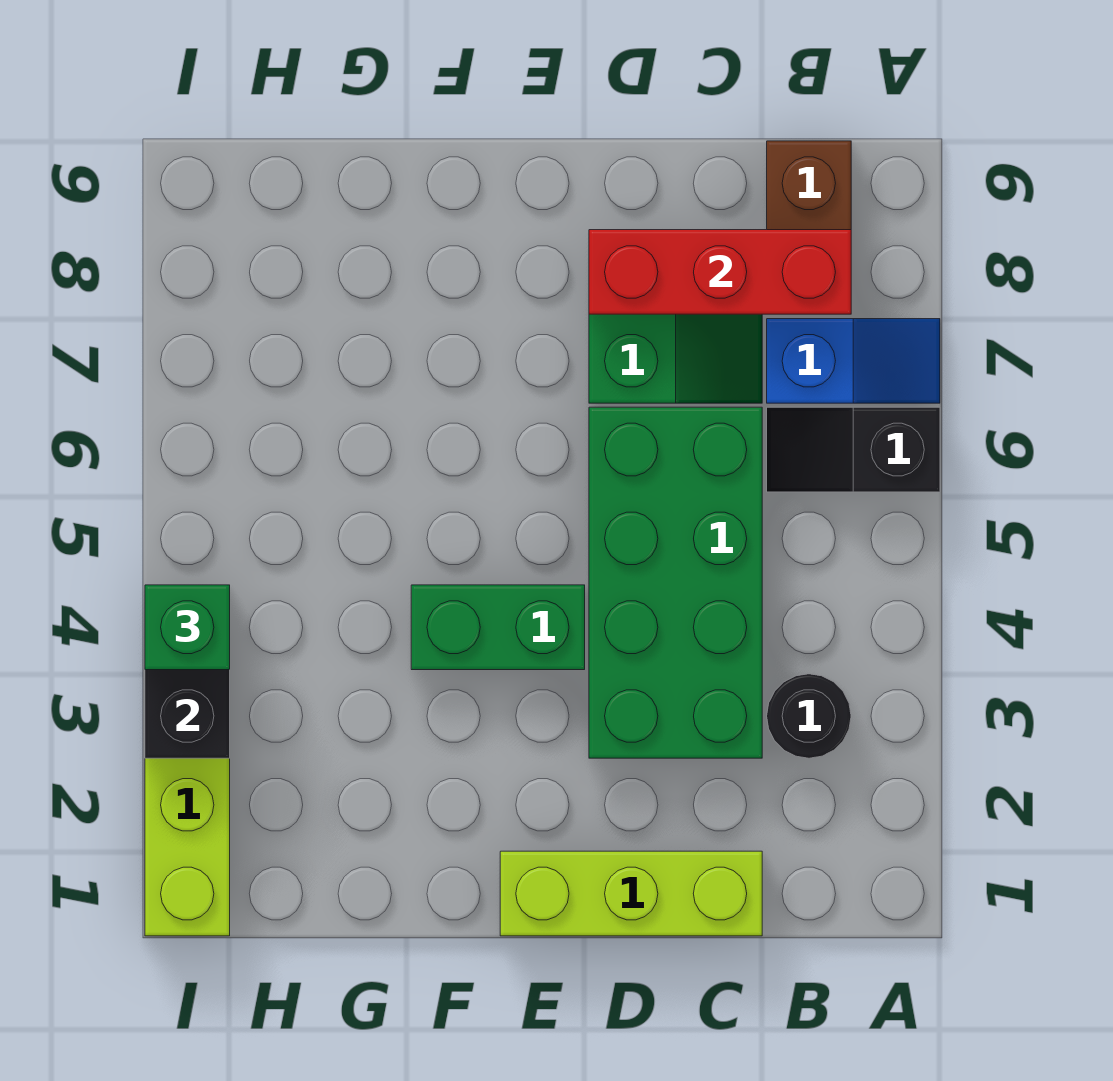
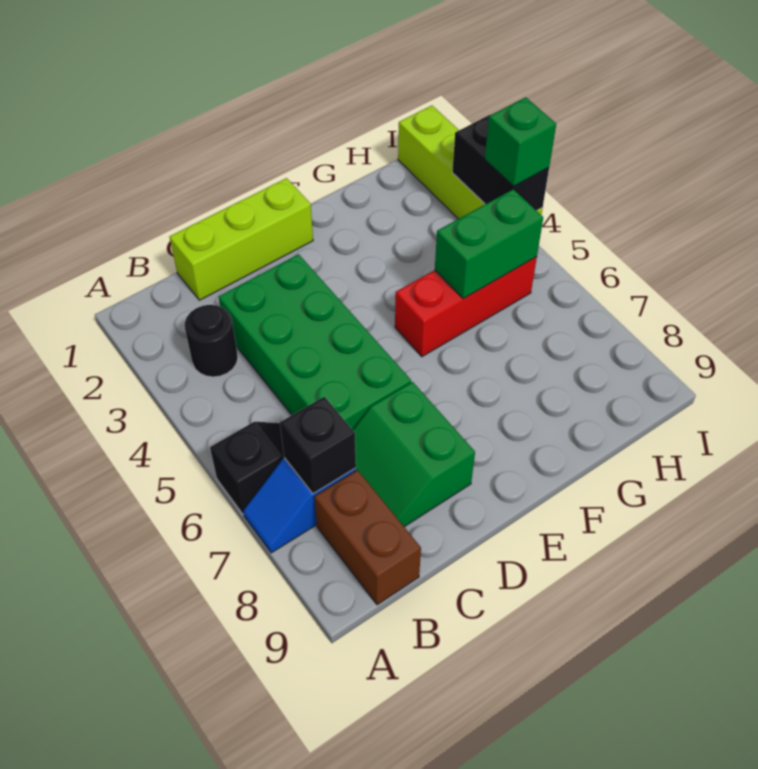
none -> black brick B7 level 2
red brick B8:D8 level 2 -> red brick F5:H5 level 1
green brick E4:F4 level 1 -> green brick G5:H5 level 2

